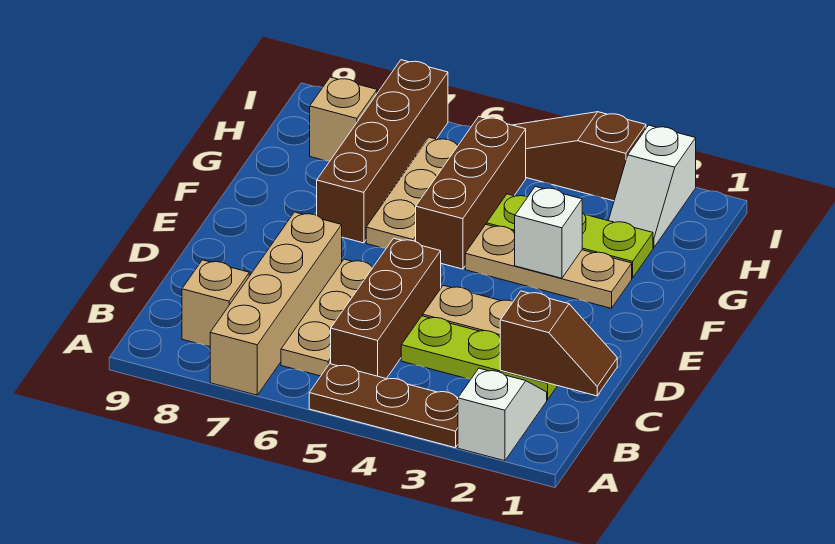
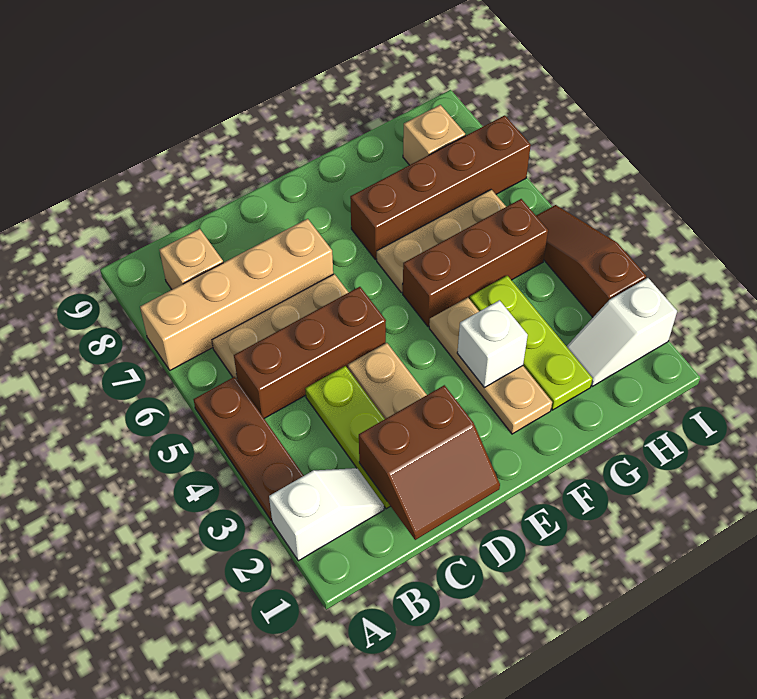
brown slope C1:C2 level 2 top 2 -> brown slope C1:D2 level 2 top 2

